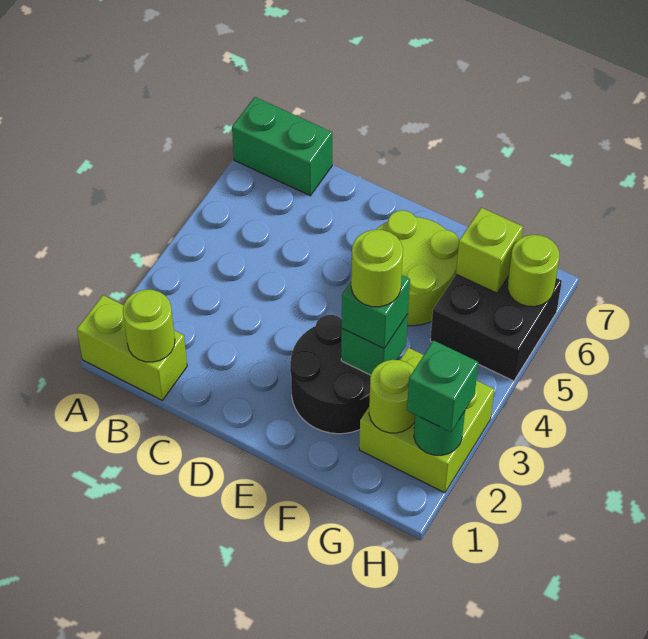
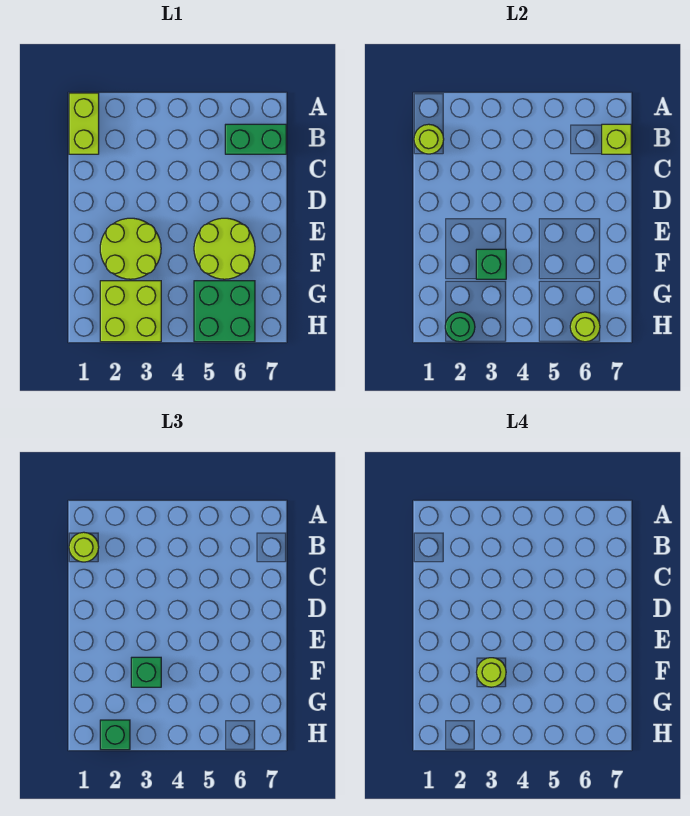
green brick A7:B7 level 1 -> green brick B6:B7 level 1
black round brick E2:F3 level 1 -> lime round brick E2:F3 level 1
lime round brick G2 level 2 -> lime round brick B1 level 3
black brick G5:H6 level 1 -> green brick G5:H6 level 1
lime brick G6 level 2 -> lime brick B7 level 2

